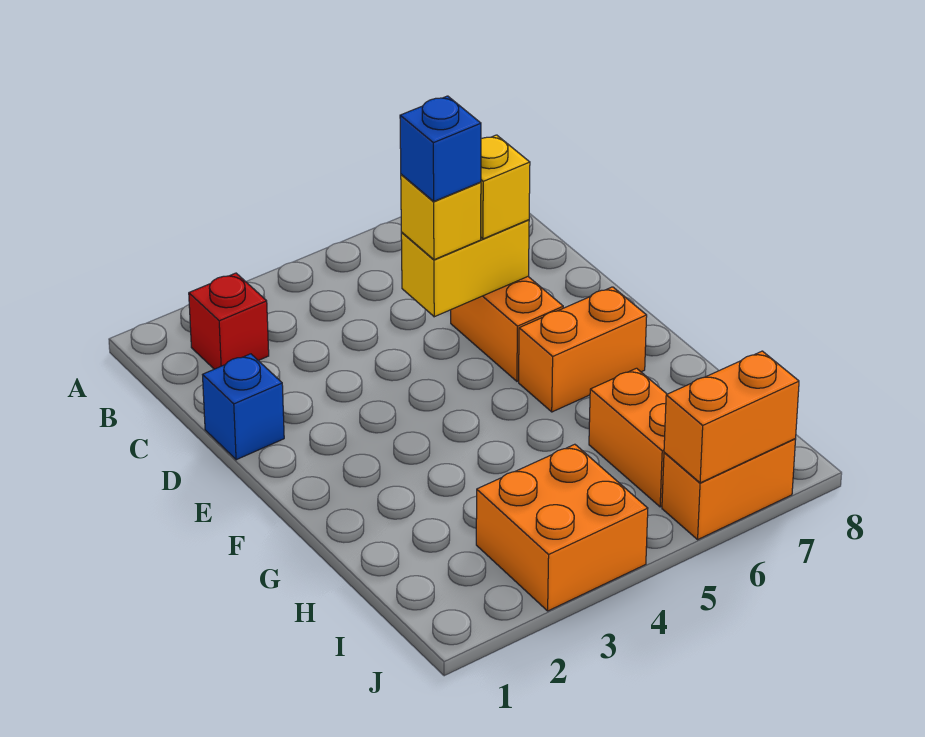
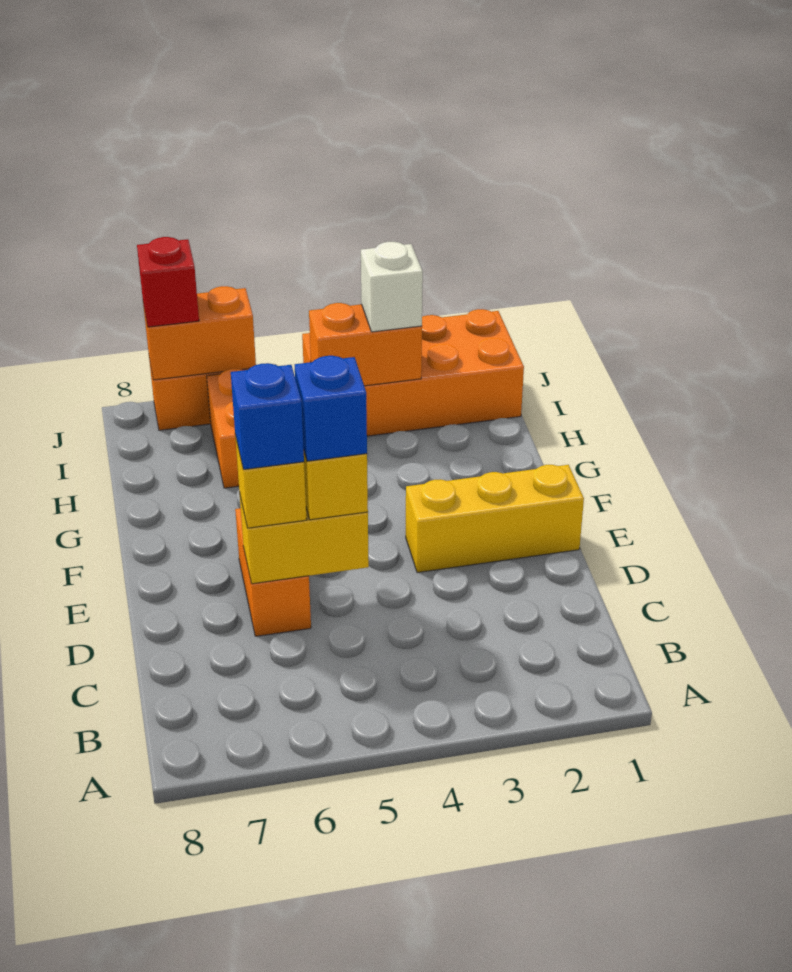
red brick B2 level 1 -> red brick J7 level 3
blue brick D1 level 1 -> blue brick D6 level 4
none -> yellow brick E1:E3 level 1
orange brick F6:F7 level 1 -> orange brick I3:I4 level 2
orange brick I3:J4 level 1 -> orange brick I1:J4 level 1
none -> white brick I3 level 3

